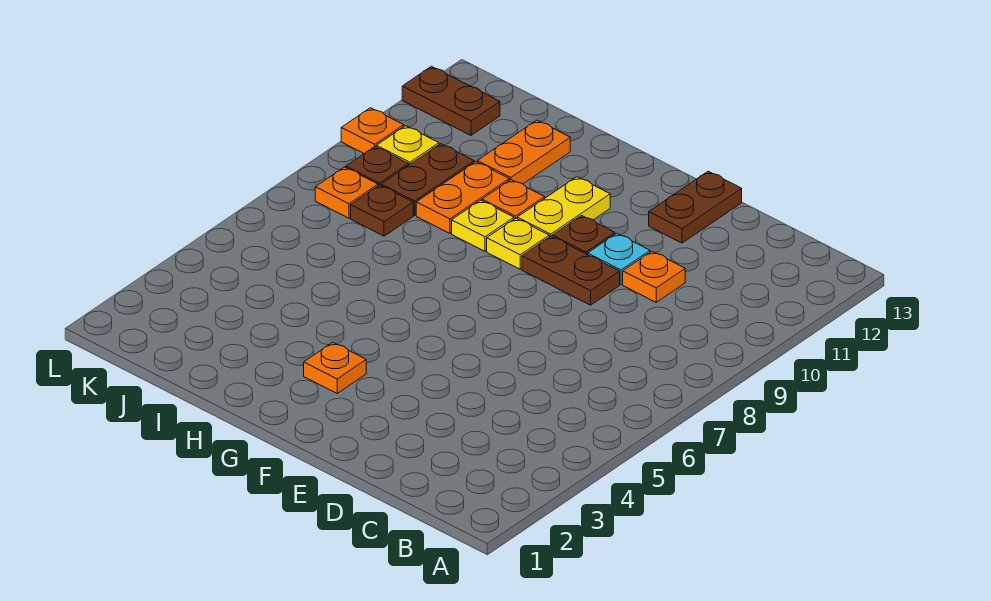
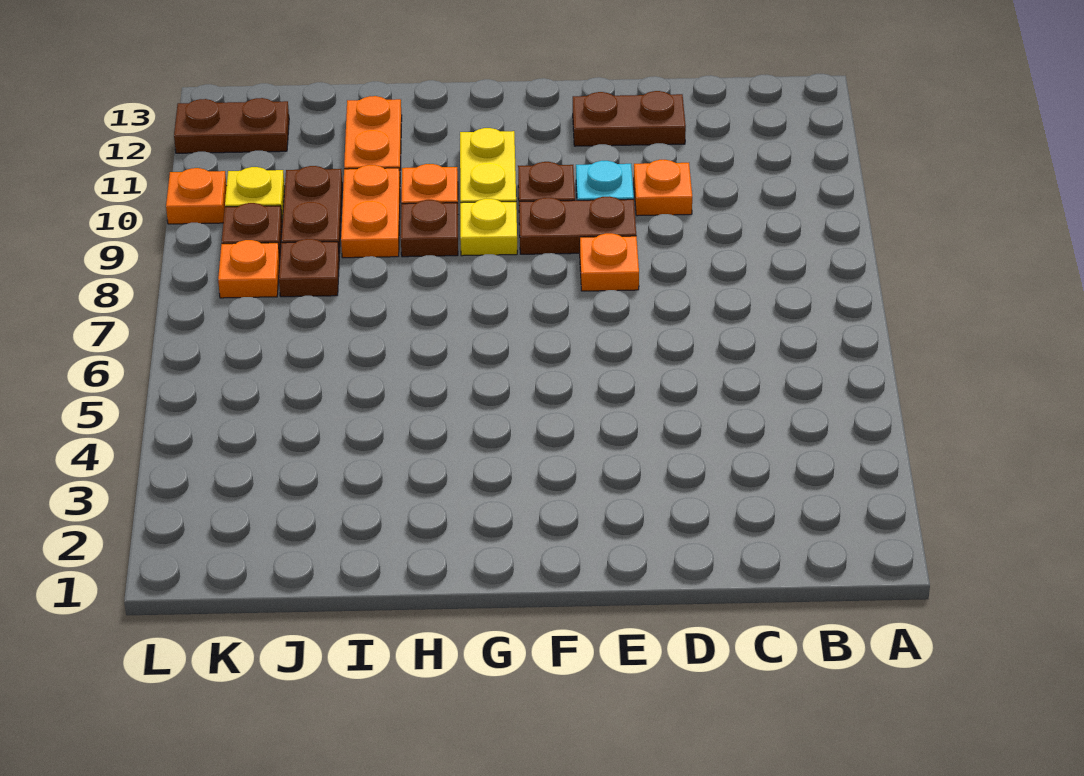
brown plate E12:E13 level 1 -> brown plate D12:E12 level 1
orange plate G3 level 1 -> orange plate E8 level 1
yellow plate H9 level 1 -> brown plate H9 level 1

